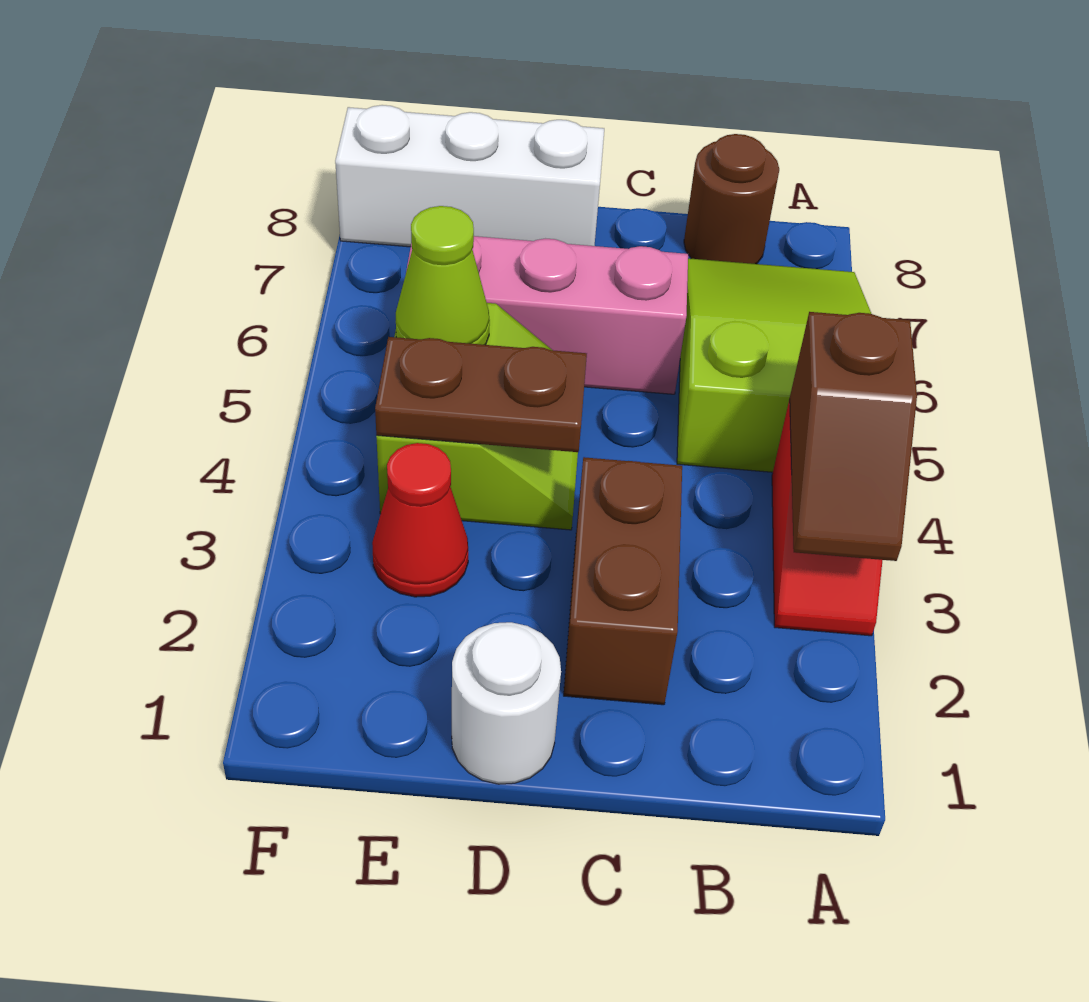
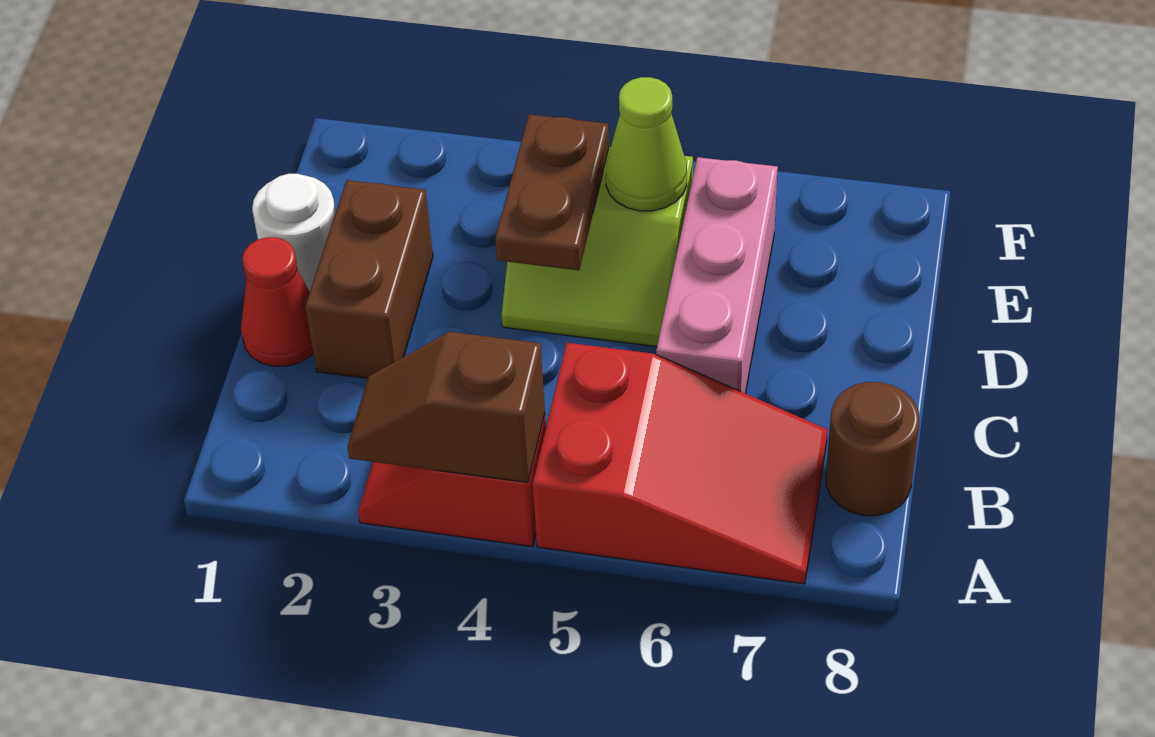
lime slope A5:B7 level 1 top 5 -> red slope A5:B7 level 1 top 5
brown brick C2:C3 level 1 -> brown brick C2:D2 level 1
white brick D8:F8 level 1 -> none
red cone E3 level 1 -> red cone C1 level 1

